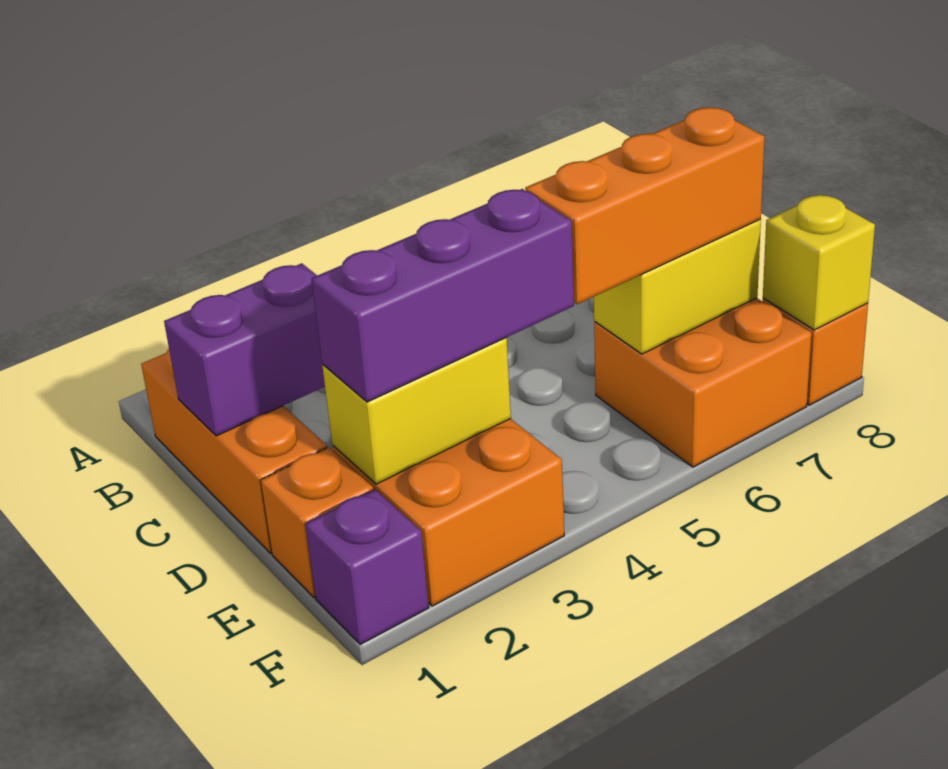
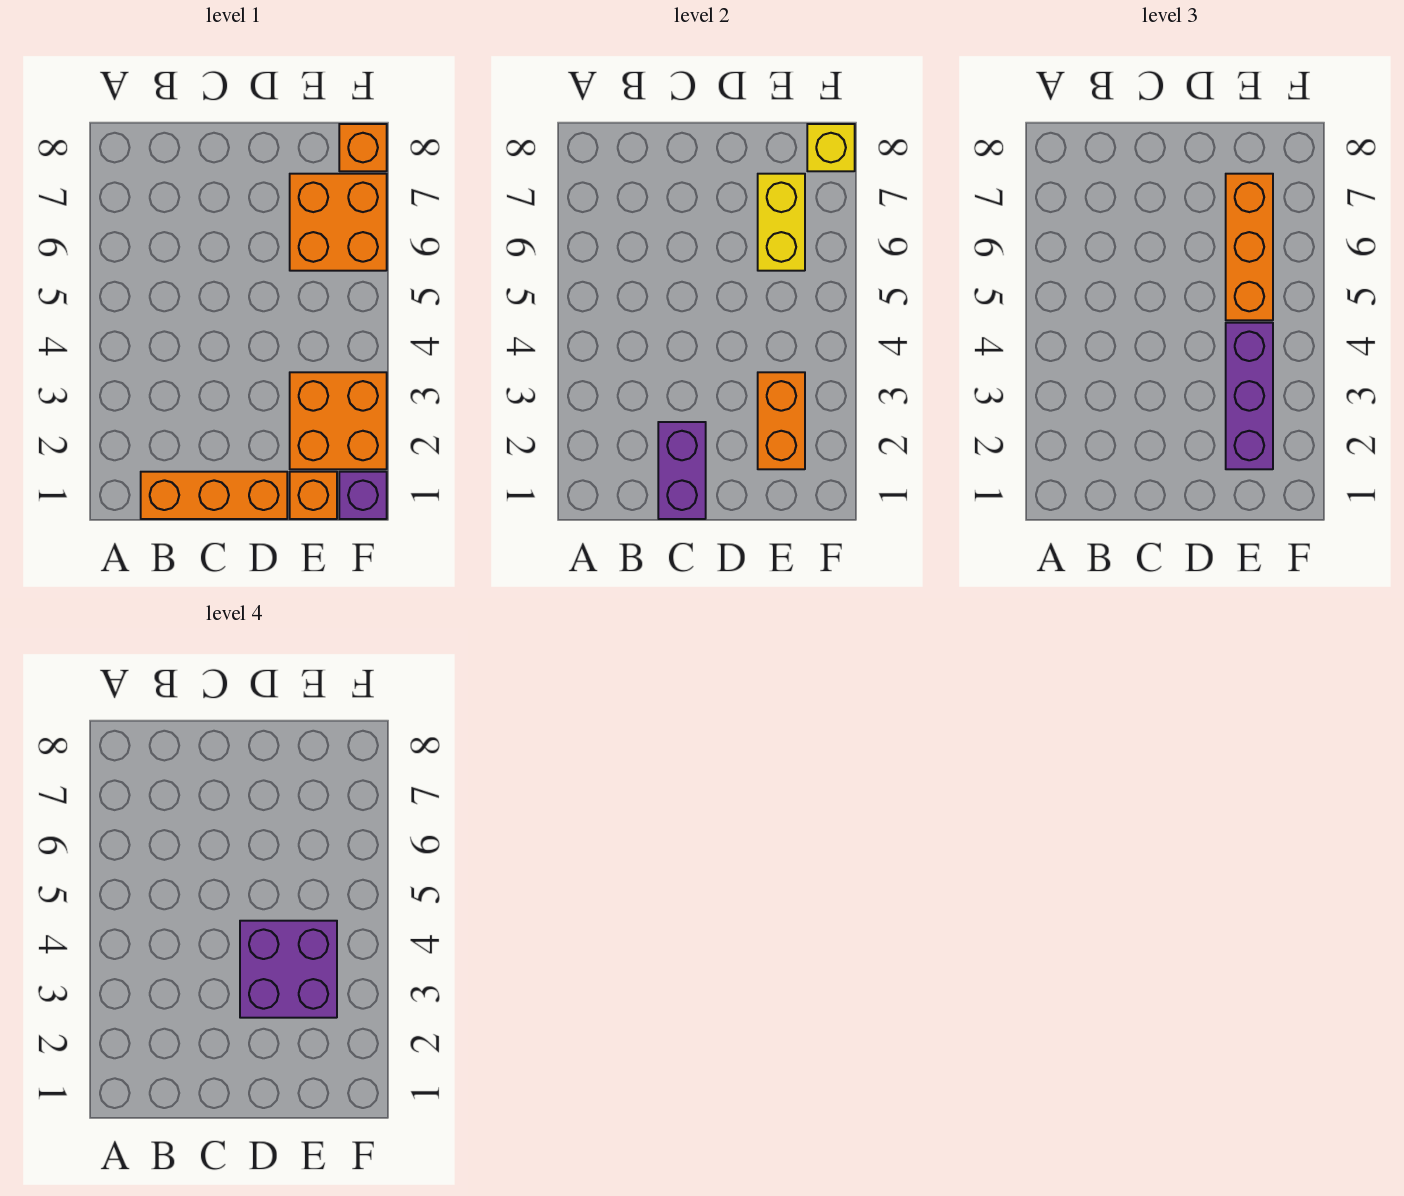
none -> purple brick D3:E4 level 4
yellow brick E2:E3 level 2 -> orange brick E2:E3 level 2

